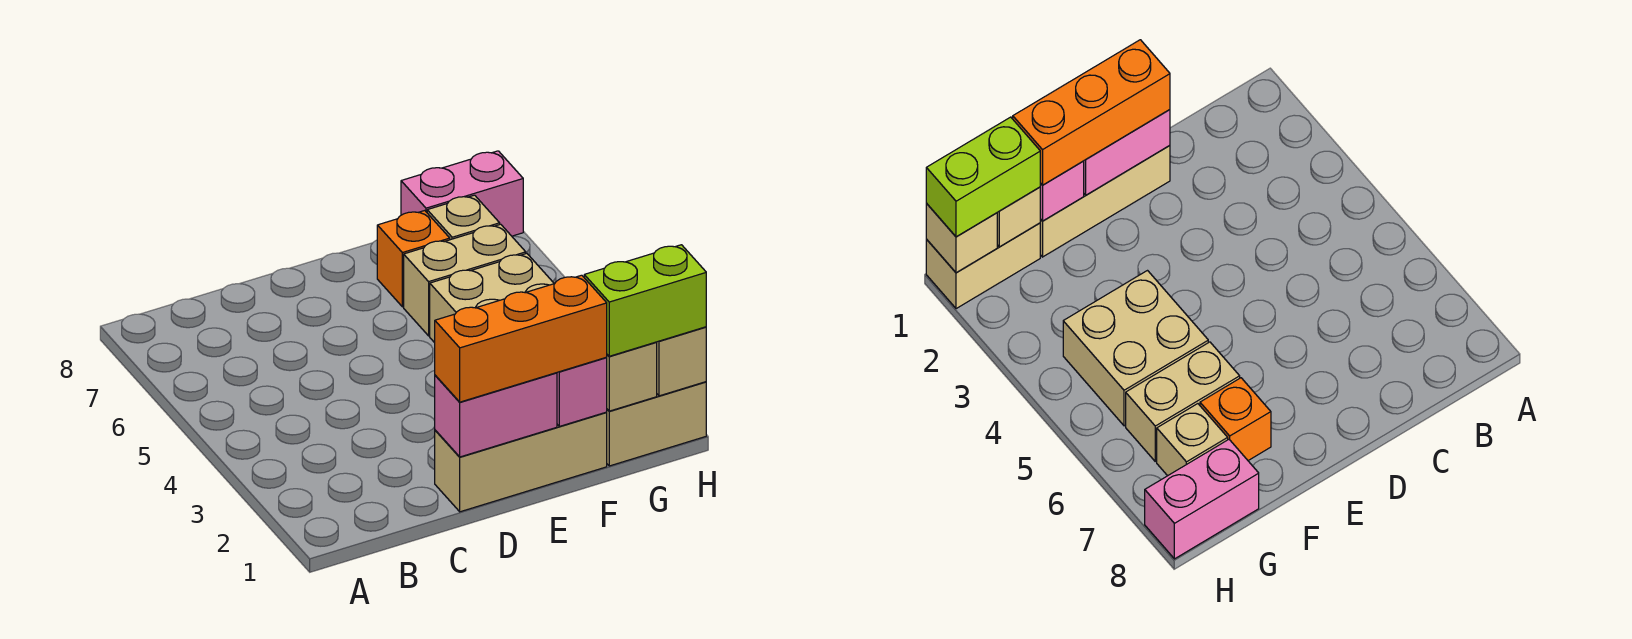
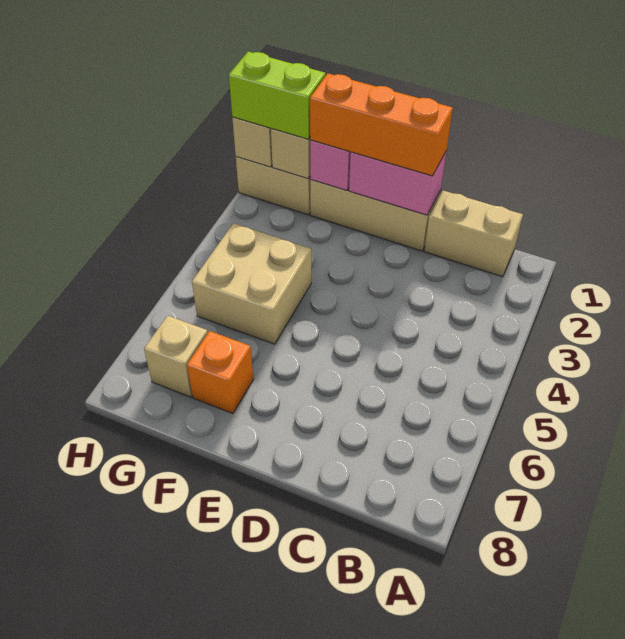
tan brick F6:G6 level 1 -> tan brick B1:C1 level 1
pink brick G8:H8 level 1 -> none

